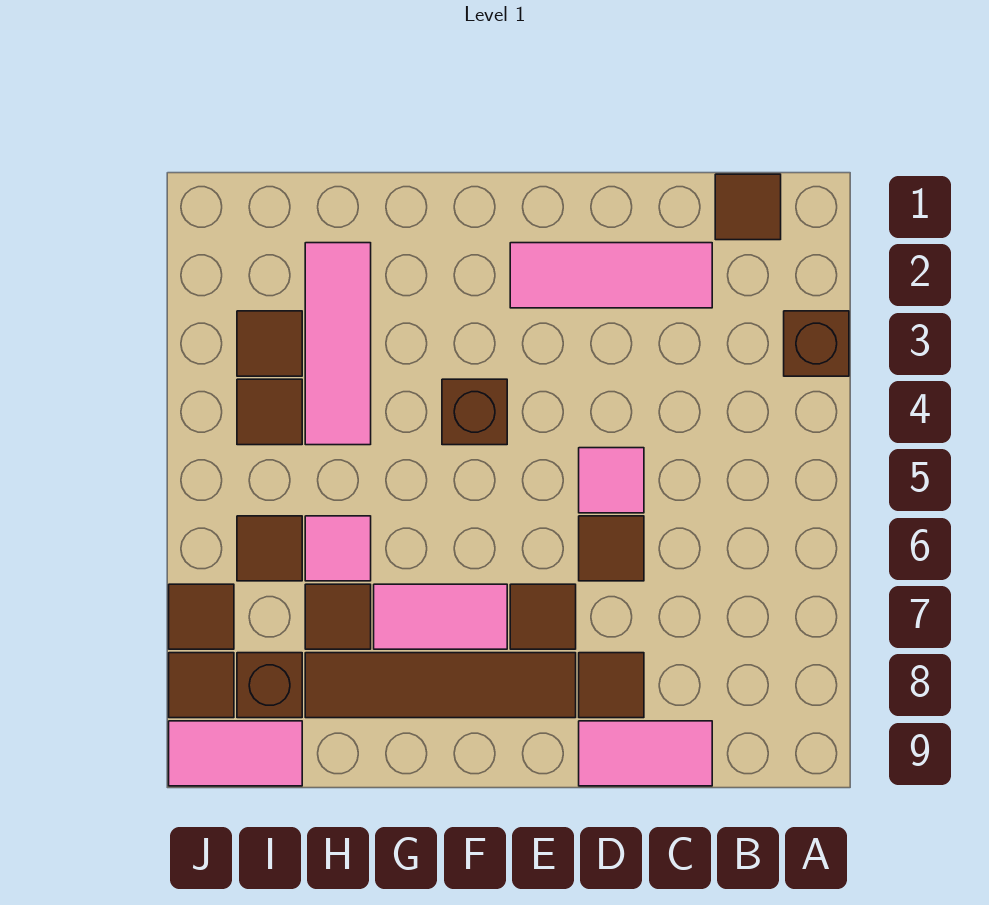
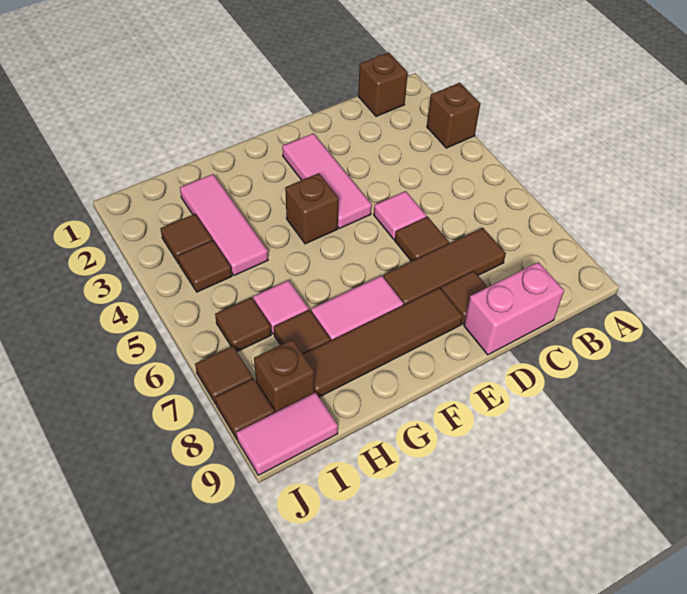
brown tile B1 level 1 -> brown brick B1 level 1
pink tile C2:E2 level 1 -> pink tile E2:E4 level 1
pink tile C9:D9 level 1 -> pink brick C9:D9 level 1
brown tile E7 level 1 -> brown tile C7:E7 level 1

